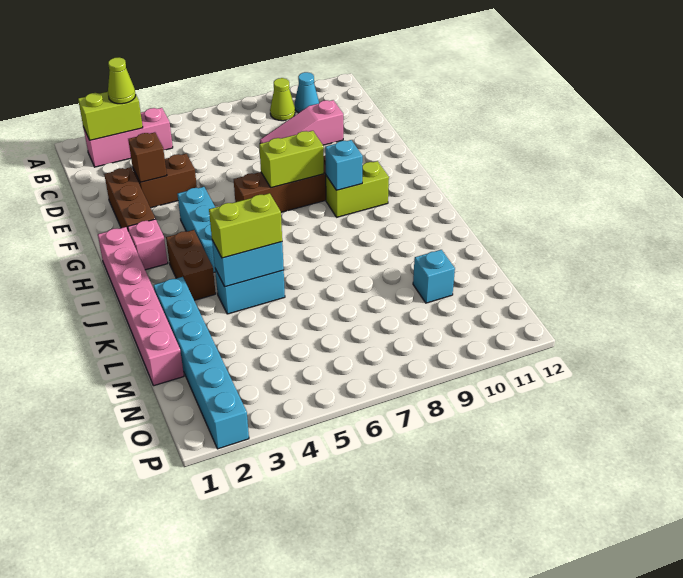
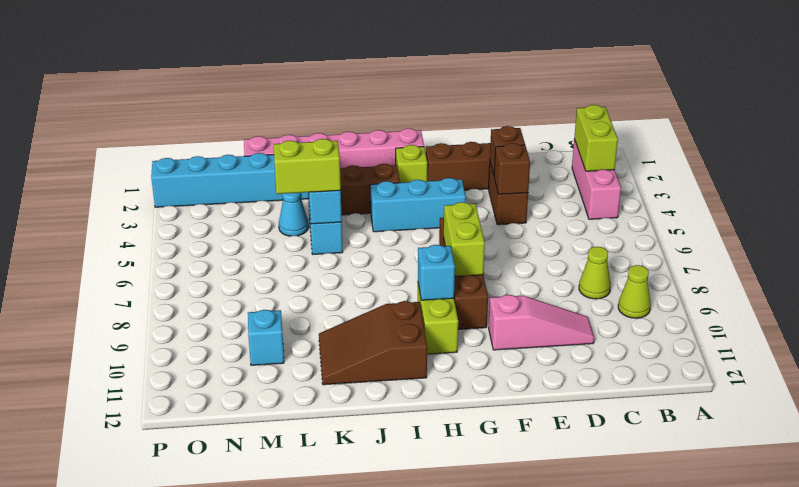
lime cone B3 level 3 -> lime cone C8 level 1
cyan cone B10 level 1 -> cyan cone L4 level 1
pink slope D8:D10 level 1 top 10 -> pink slope D10:F10 level 1 top F
none -> brown brick E4 level 2
pink brick H2 level 1 -> lime brick H2 level 1
none -> brown slope I10:K11 level 1 top I
lime brick K4:K5 level 3 -> lime brick K5:L5 level 3

